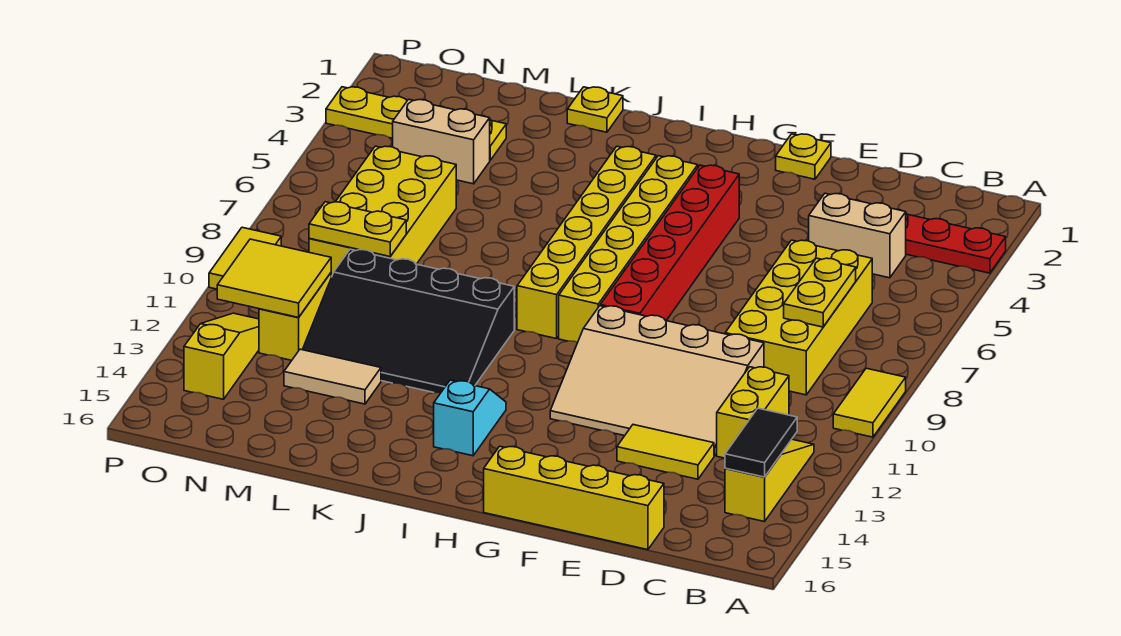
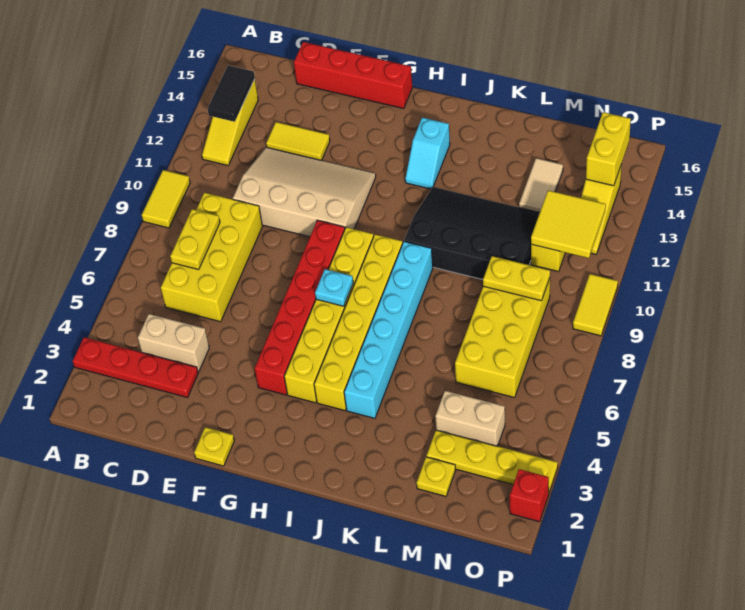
yellow brick C11:C12 level 1 -> yellow brick O14:O15 level 2
yellow brick D16:G16 level 1 -> red brick D16:G16 level 1
none -> cyan plate H7 level 2
none -> cyan brick J4:J9 level 1
yellow plate K1 level 1 -> yellow plate M2 level 1
tan tile L13:M13 level 1 -> tan tile M13:M14 level 1
none -> red brick P2 level 1

